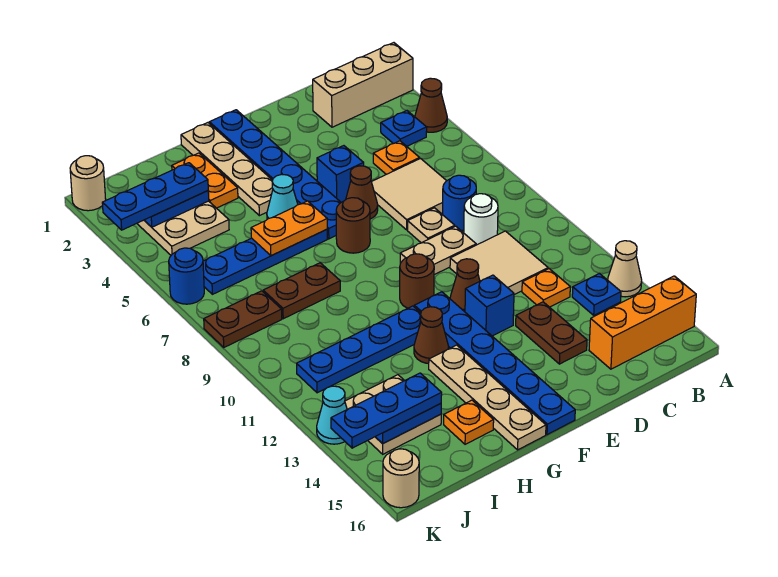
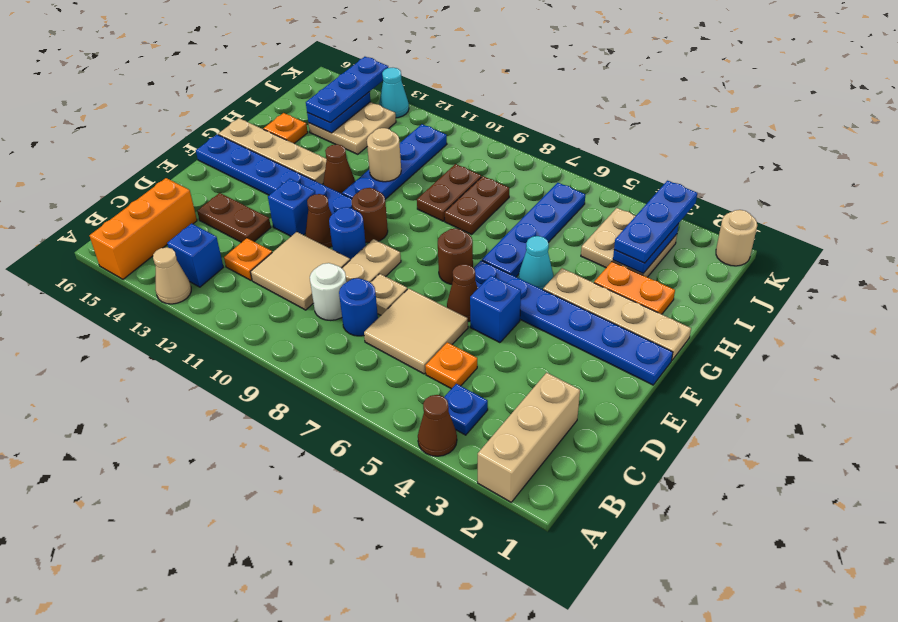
blue plate B13 level 1 -> blue brick B13 level 1
orange plate G6:H6 level 2 -> none
brown plate J8:K8 level 1 -> brown plate H9:I9 level 1
blue round brick K6 level 1 -> blue round brick E10 level 1
tan round brick K16 level 1 -> tan round brick H11 level 2

